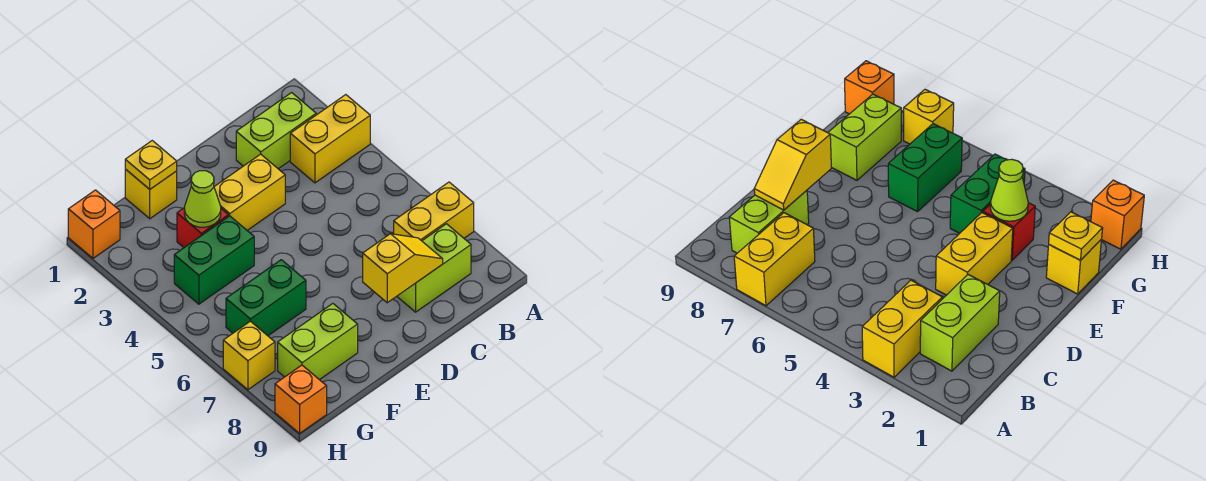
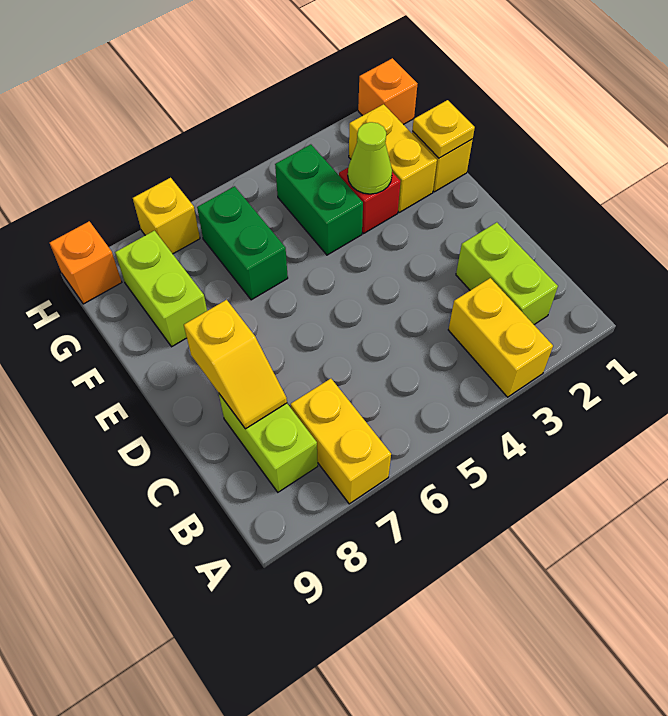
yellow brick D3:E3 level 1 -> yellow brick F2:G2 level 1

